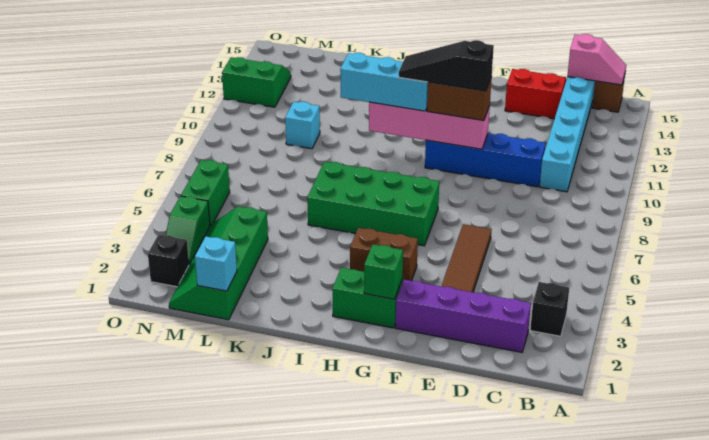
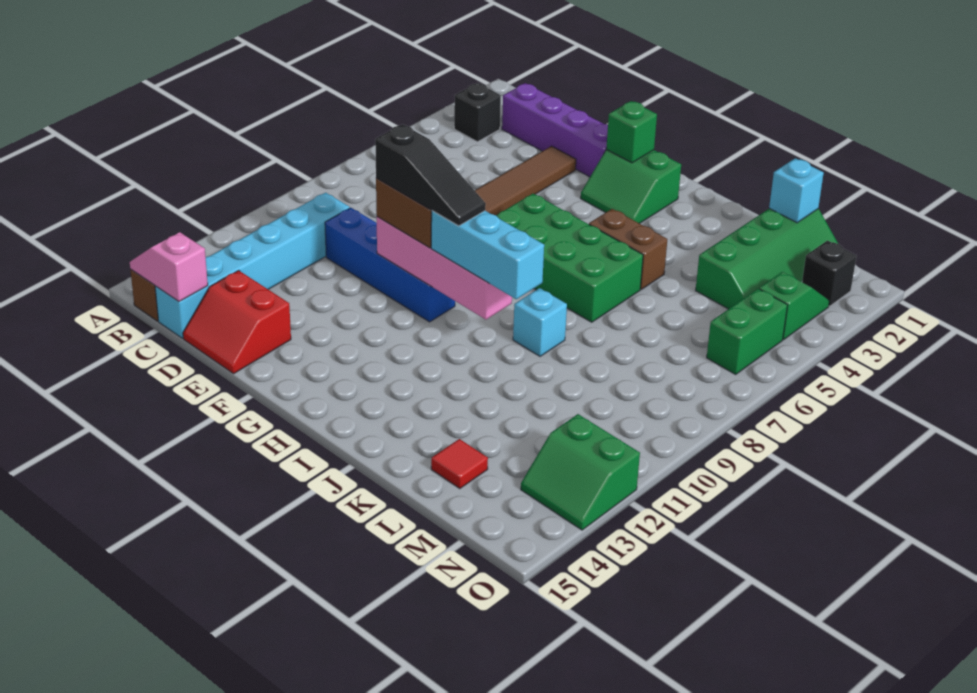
brown brick G4:H4 level 1 -> brown brick I5:J5 level 1
cyan brick L10 level 1 -> cyan brick J9 level 1
none -> red tile L14 level 1

